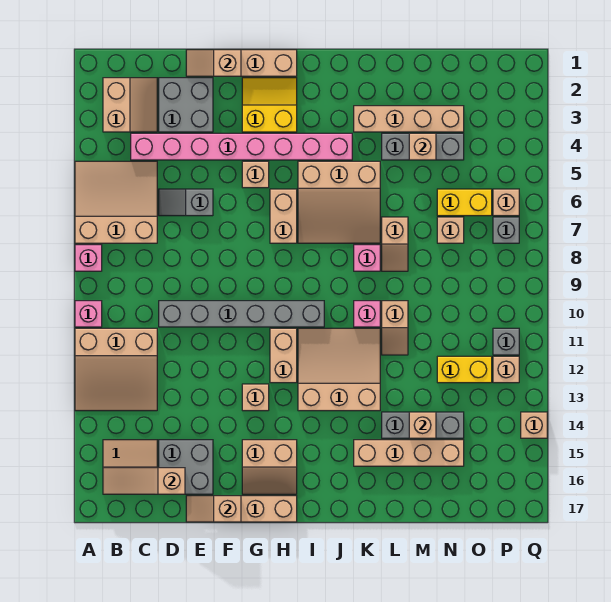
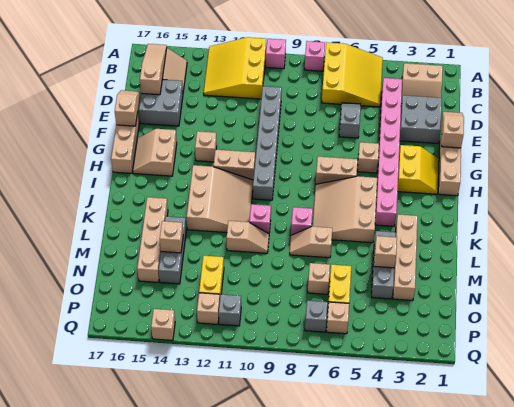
tan slope A5:C7 level 1 top 7 -> yellow slope A5:C7 level 1 top 7
tan slope A11:C13 level 1 top 11 -> yellow slope A11:C13 level 1 top 11
tan slope L10:L11 level 1 top 10 -> tan slope L10:L11 level 1 top 11

